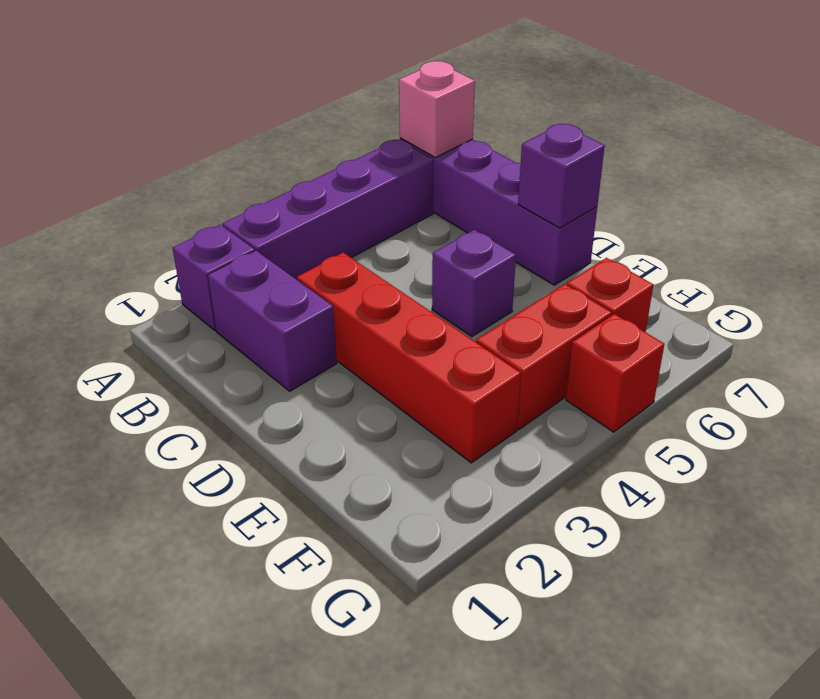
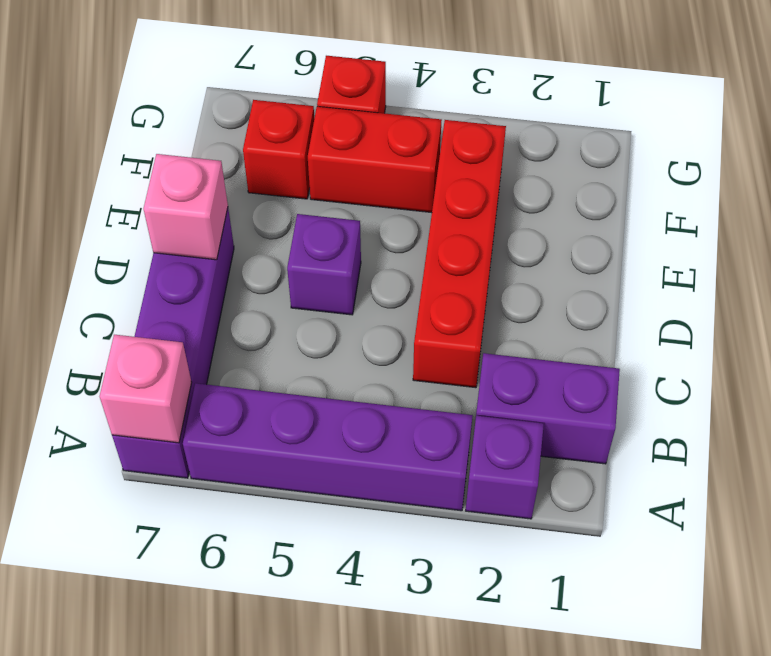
purple brick B2:C2 level 1 -> purple brick B1:B2 level 1
purple brick D7 level 2 -> pink brick D7 level 2

